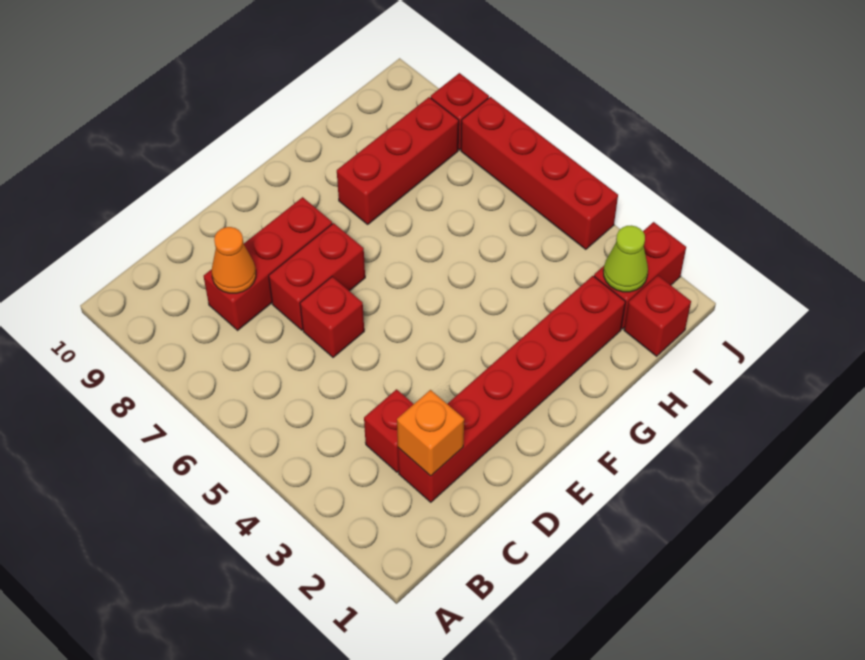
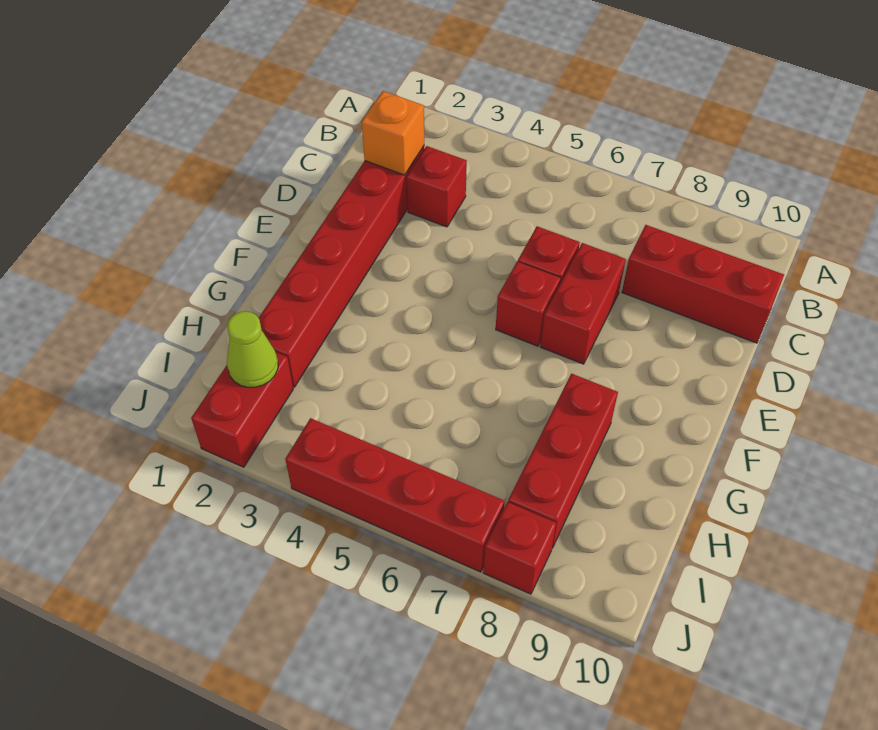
red brick C8:E8 level 1 -> red brick C8:C10 level 1
orange cone C8 level 2 -> none
red brick I1 level 1 -> red brick E6 level 1

